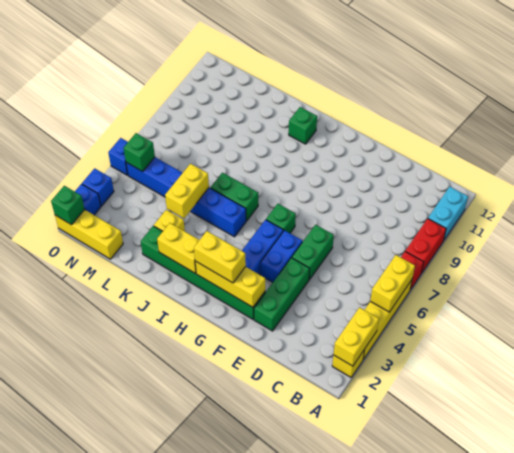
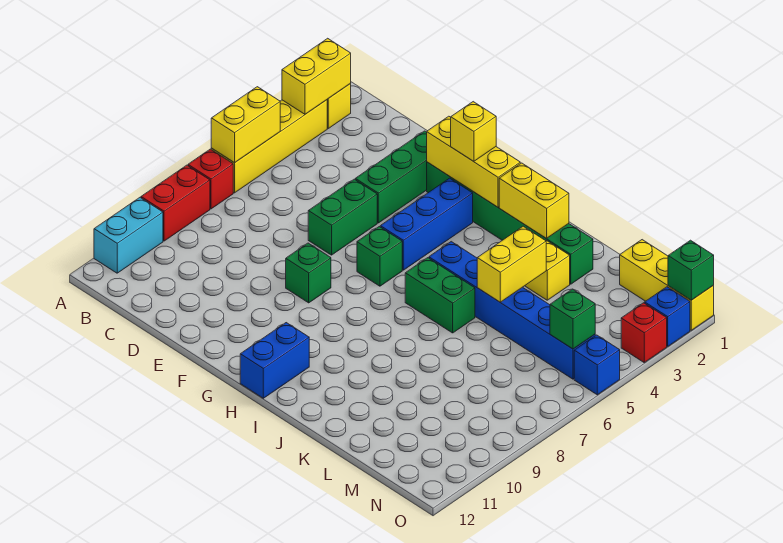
blue brick F4:F5 level 1 -> blue brick H11:H12 level 1
yellow brick G2:H2 level 3 -> yellow brick G2 level 3
green brick I11 level 1 -> green brick F8 level 1
blue brick O3 level 1 -> red brick O3 level 1

